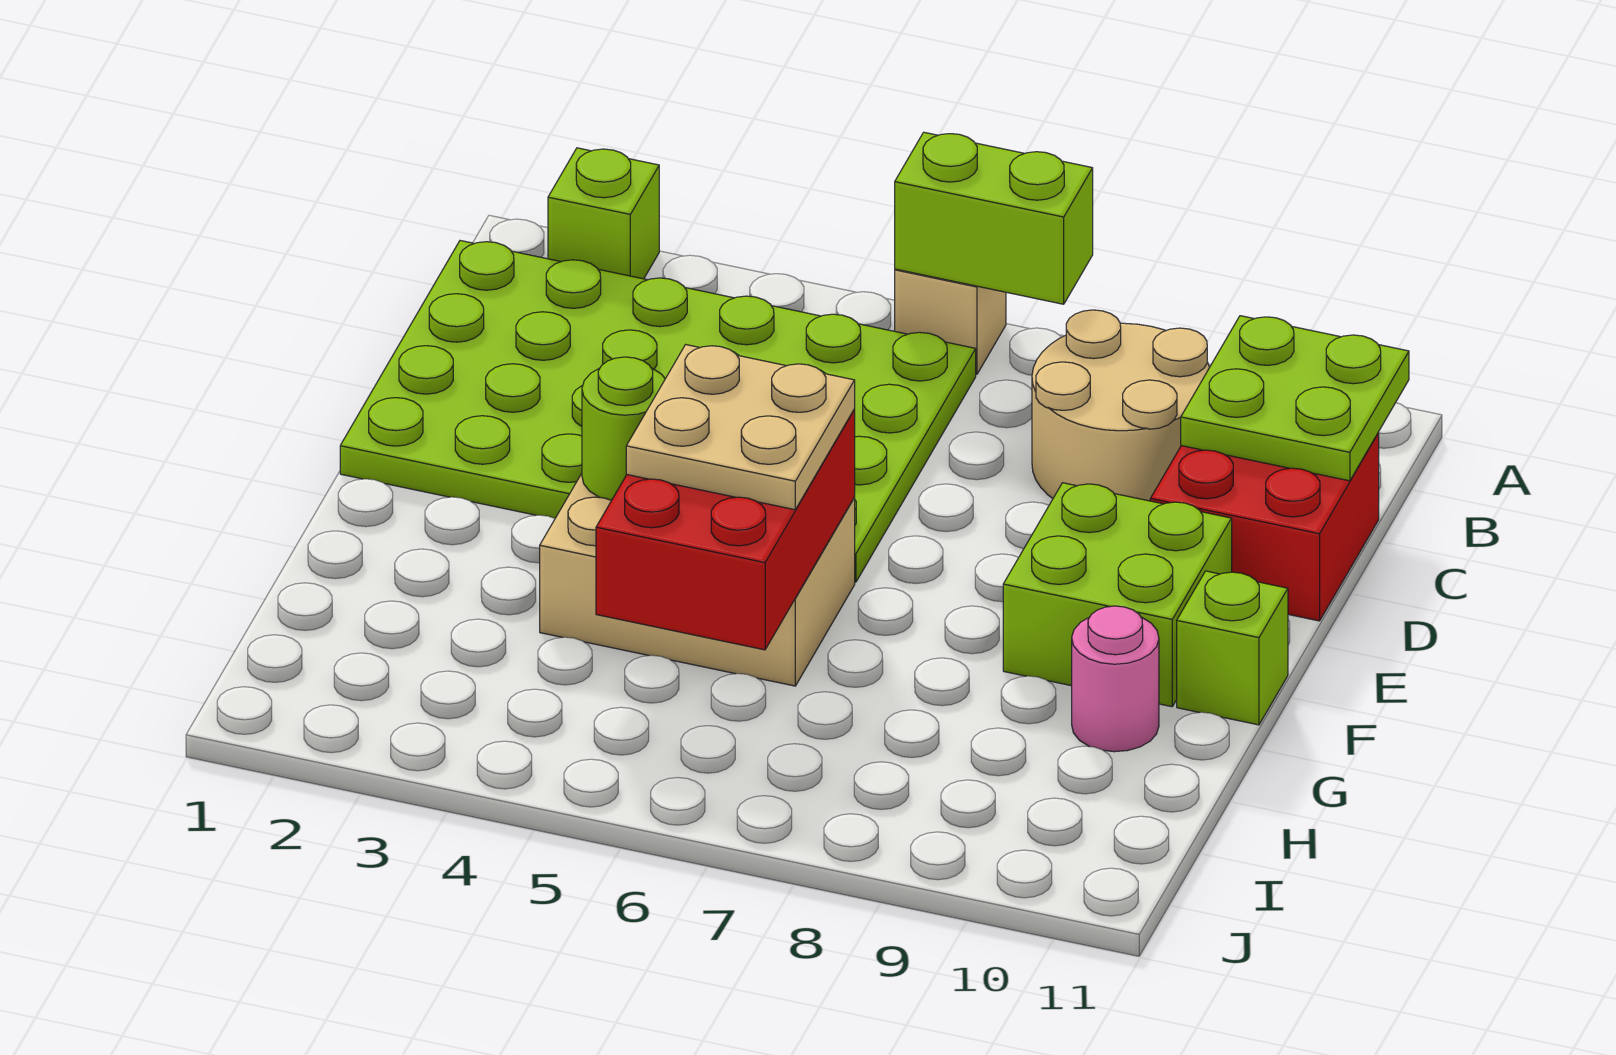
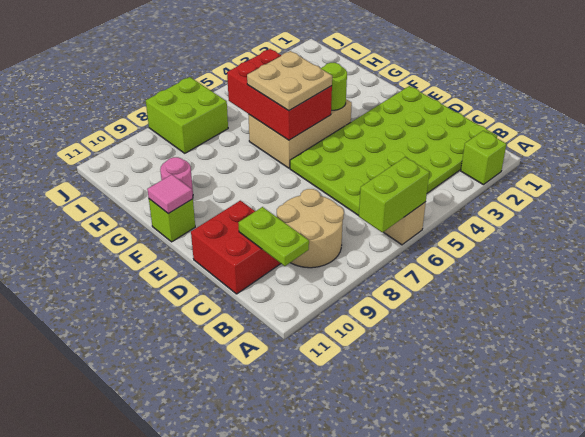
lime plate B10:C11 level 2 -> lime plate B10:C10 level 2
lime brick E9:F10 level 1 -> lime brick I7:J8 level 1
none -> pink tile F11 level 2

